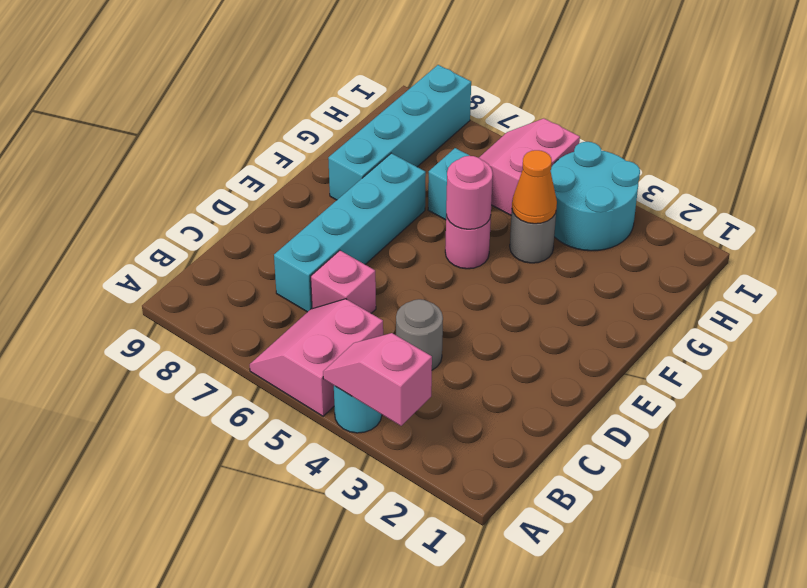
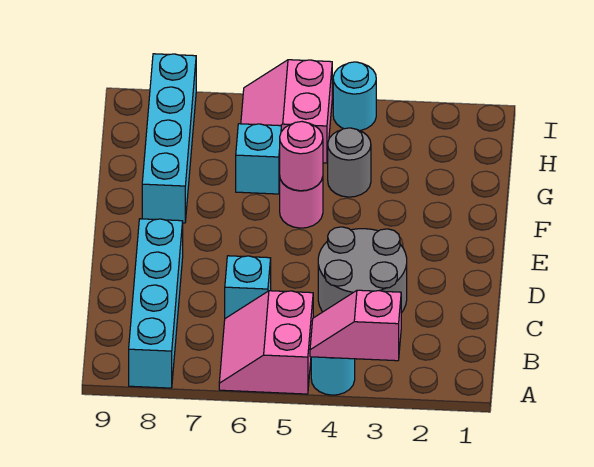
grey round brick C4 level 1 -> grey round brick C3:D4 level 1
pink brick C6 level 1 -> cyan brick C6 level 1
cyan brick C7:F7 level 1 -> cyan brick A8:D8 level 1
orange cone G4 level 2 -> none
cyan round brick H3:I4 level 1 -> cyan round brick I4 level 1

